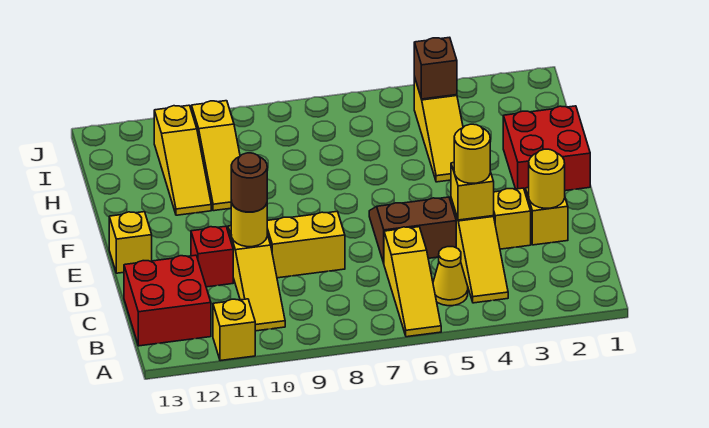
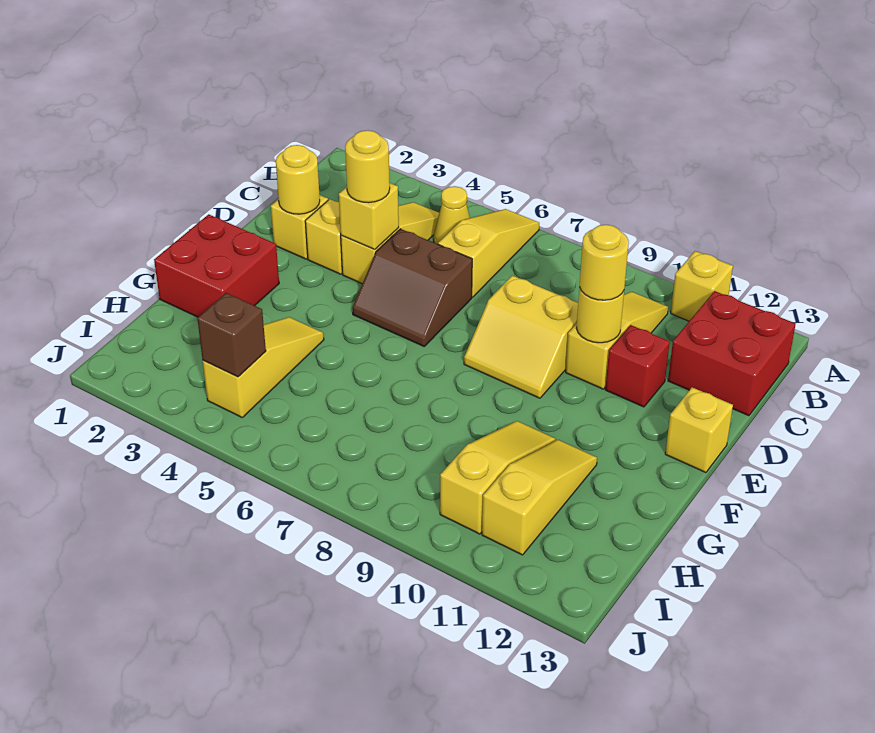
brown round brick D10 level 3 -> yellow round brick D10 level 3

